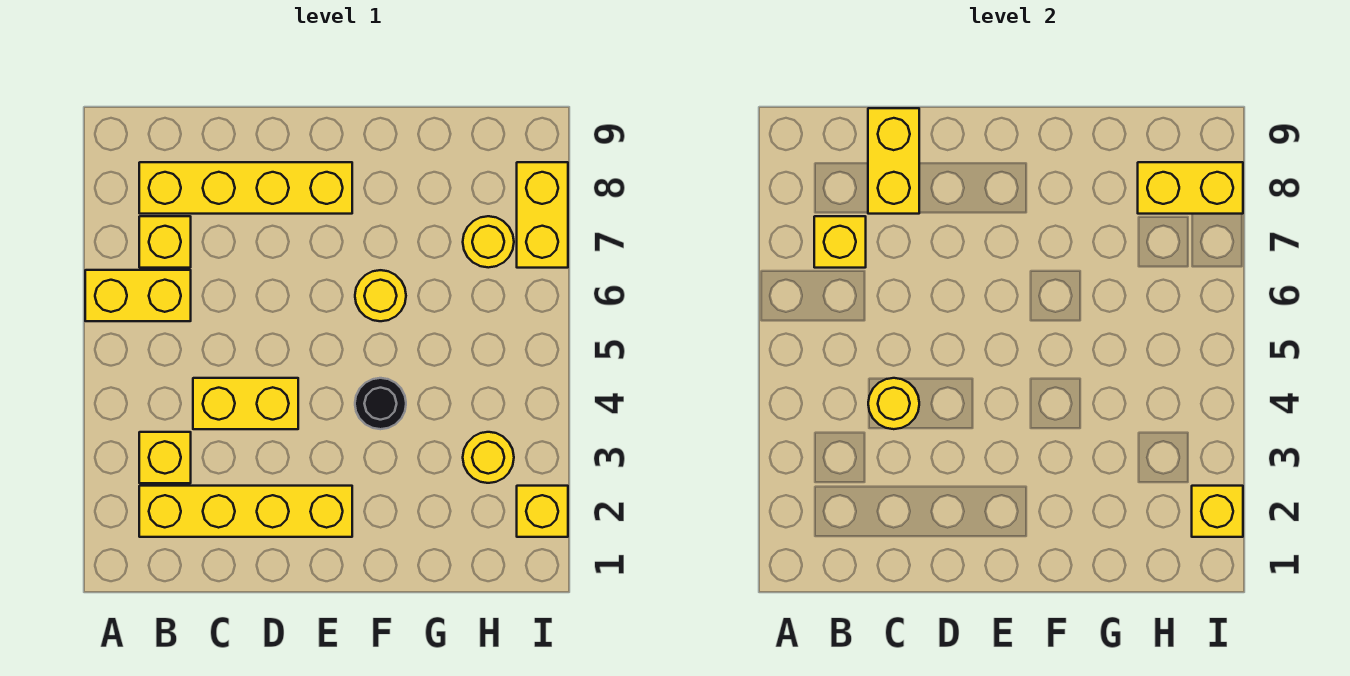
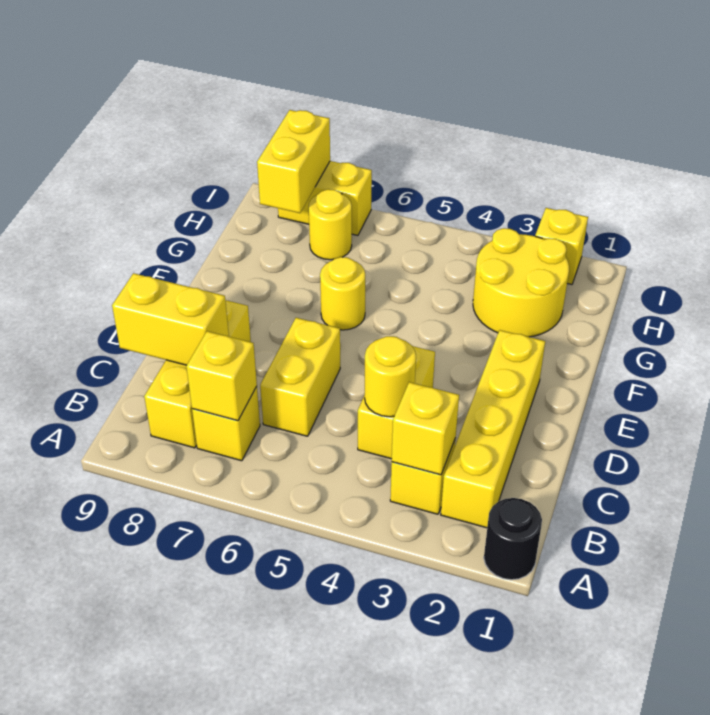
yellow brick A6:B6 level 1 -> yellow brick C6:D6 level 1
yellow brick B8:E8 level 1 -> yellow brick B8:D8 level 1
black round brick F4 level 1 -> black round brick A1 level 1
yellow round brick H3 level 1 -> yellow round brick G2:H3 level 1
yellow brick I2 level 2 -> yellow brick B3 level 2

